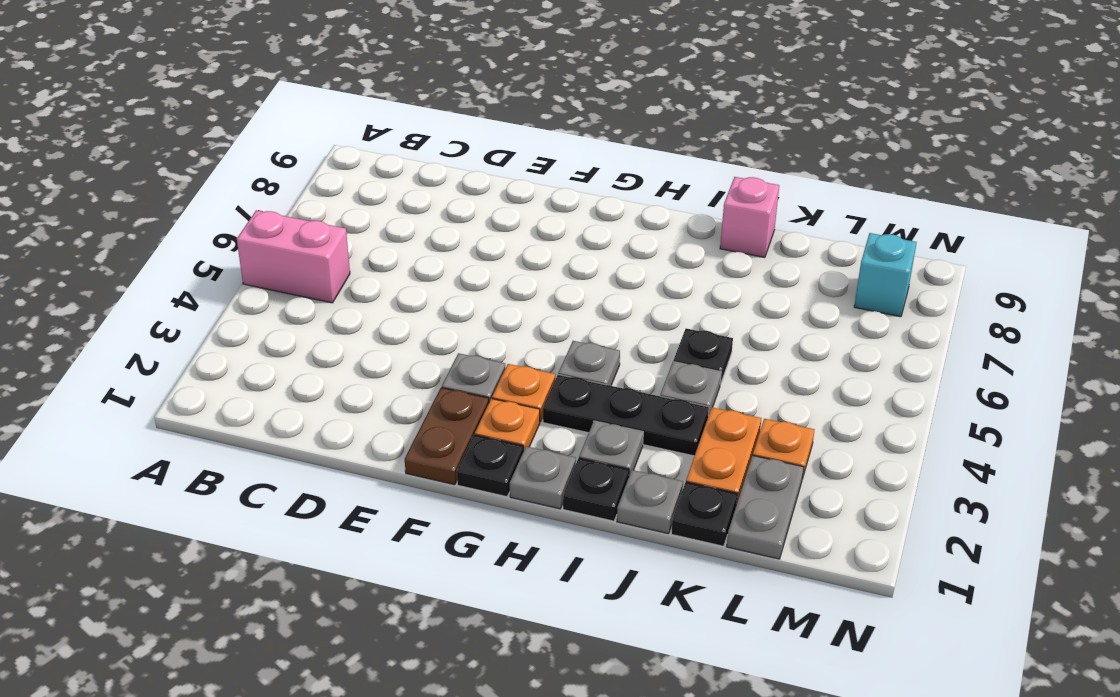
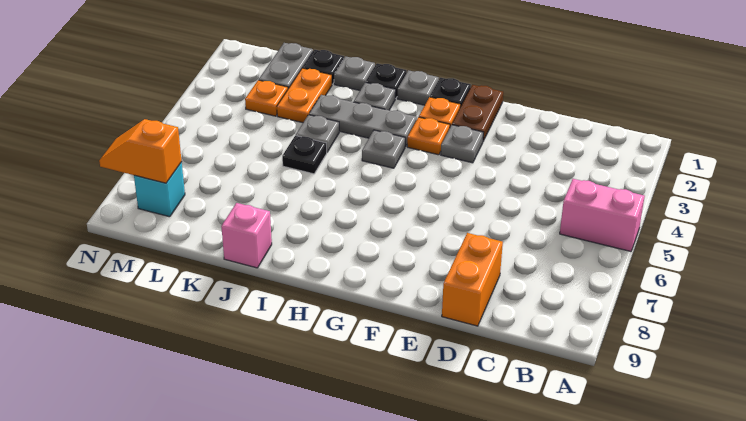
none -> orange brick D8:D9 level 1
black plate H3:J3 level 1 -> grey plate H3:J3 level 1
none -> orange slope M8:N8 level 2 top M

